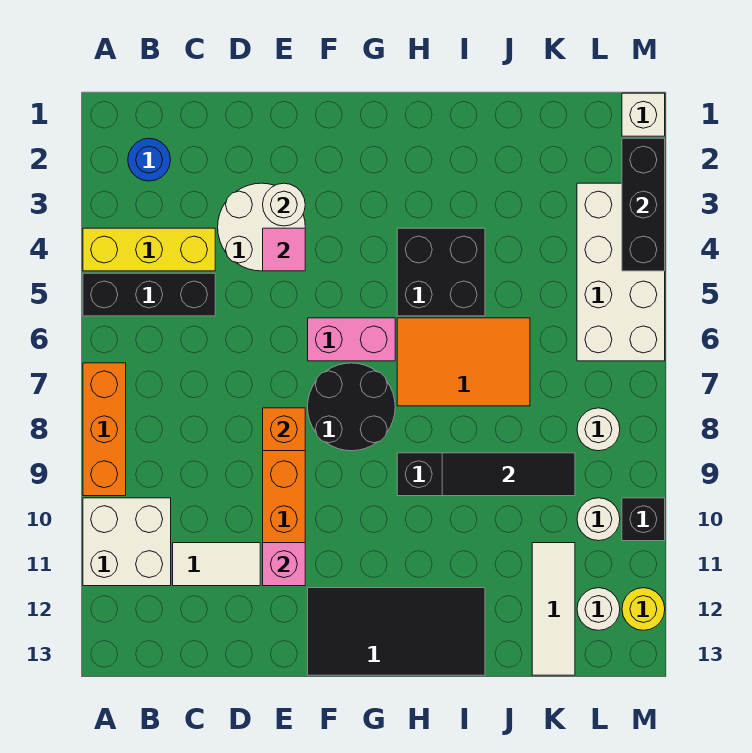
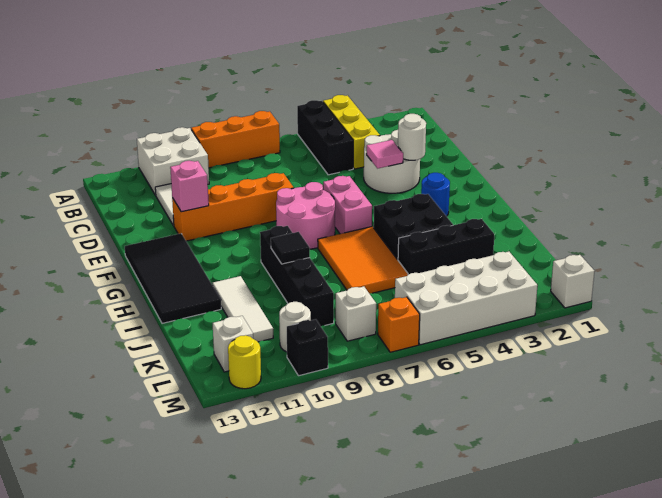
blue round brick B2 level 1 -> blue round brick G3 level 1
orange brick E8 level 2 -> orange brick M7 level 1
black round brick F7:G8 level 1 -> pink round brick F7:G8 level 1
black tile I9:K9 level 2 -> black tile I9 level 2
white tile K11:K13 level 1 -> white tile I11:K11 level 1
white round brick L8 level 1 -> white brick L8 level 1
white round brick L12 level 1 -> white brick L12 level 1
black brick M2:M4 level 2 -> black brick J3:J5 level 1

